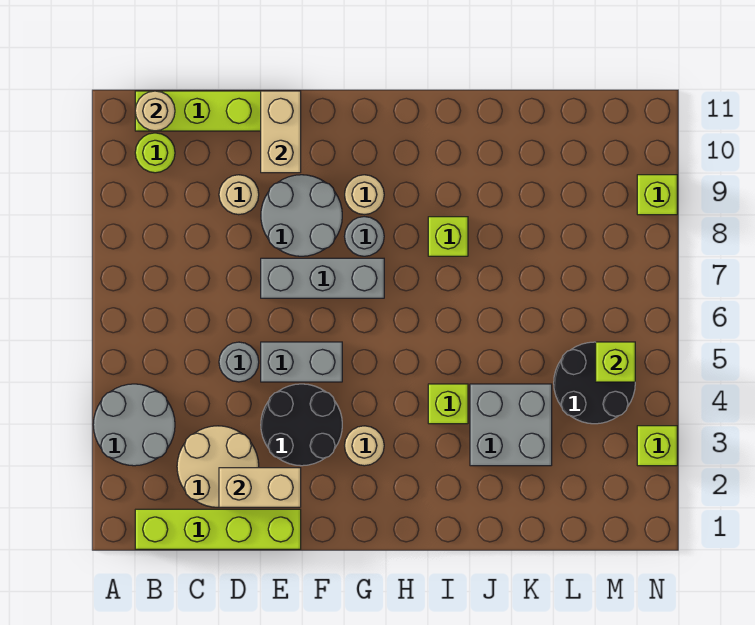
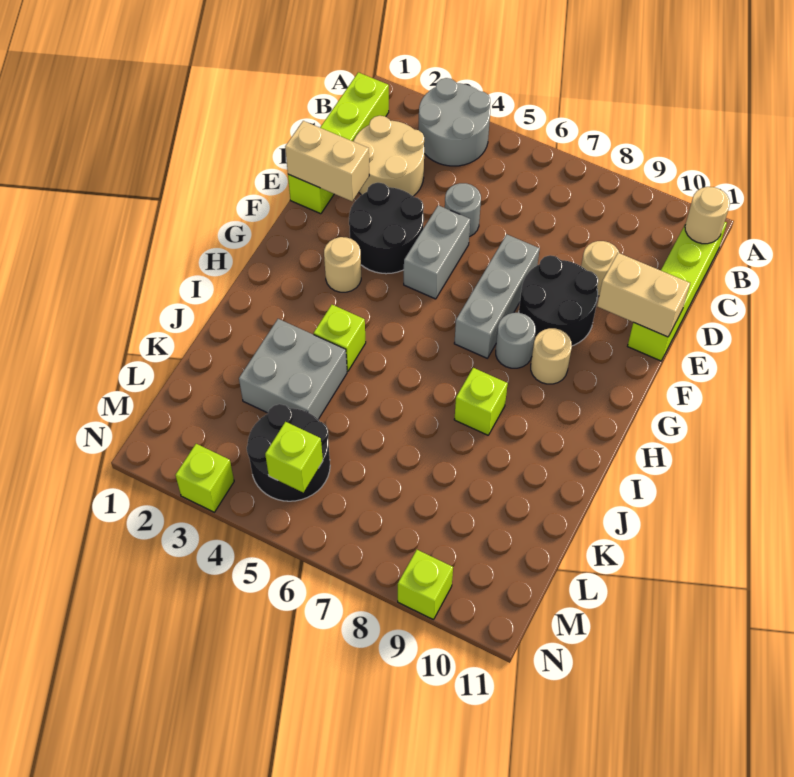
lime round brick B10 level 1 -> none
tan brick D2:E2 level 2 -> tan brick E1:E2 level 2
grey round brick E8:F9 level 1 -> black round brick E8:F9 level 1

